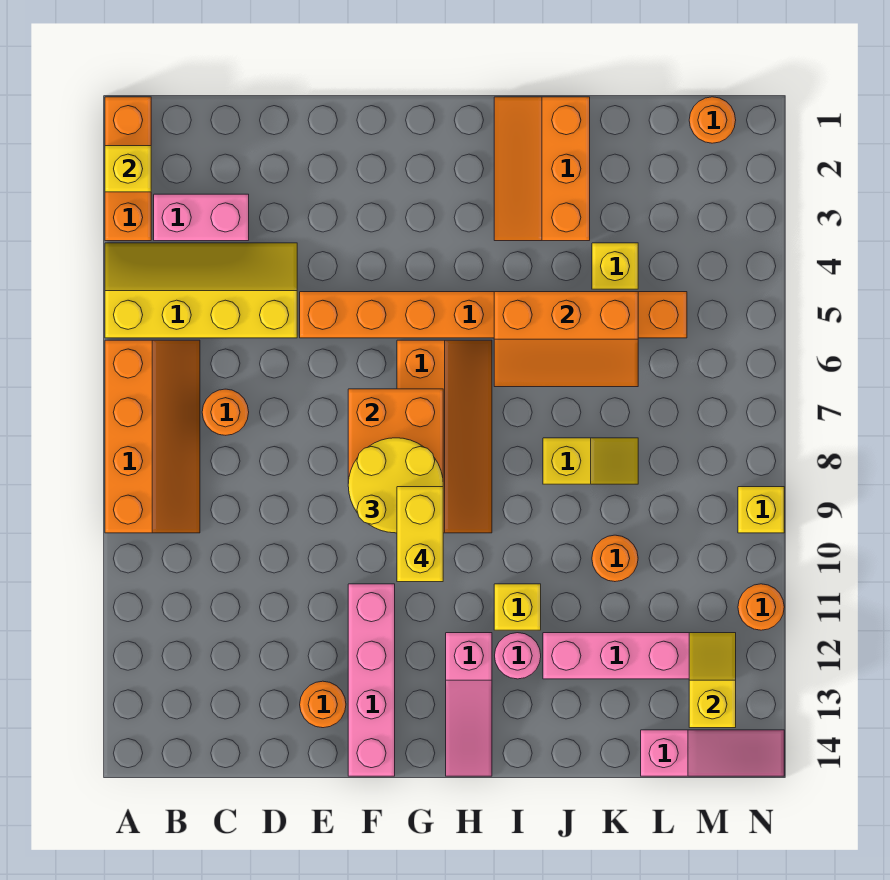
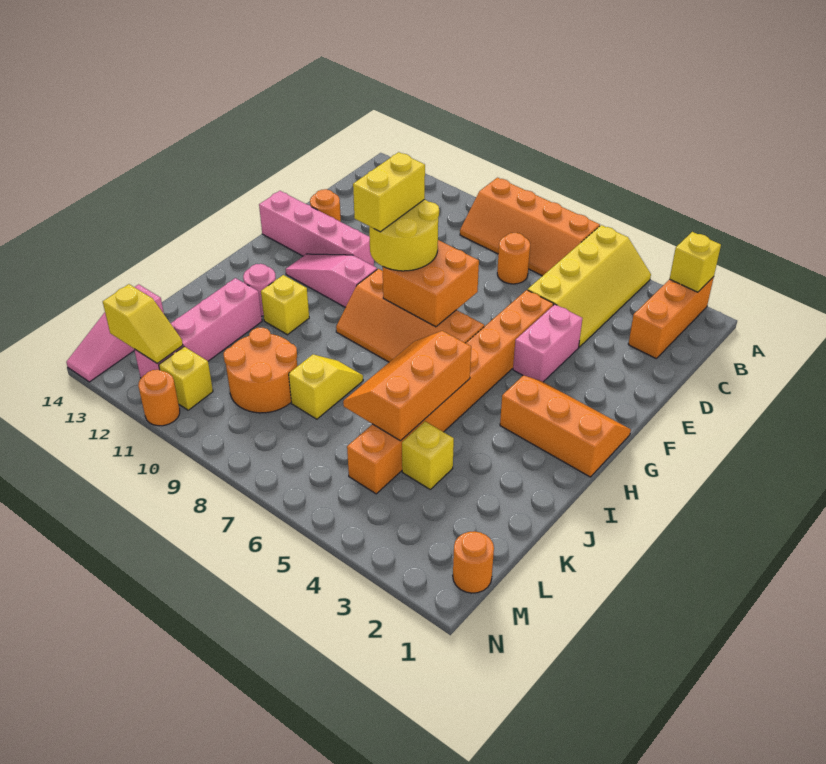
orange brick A1:A3 level 1 -> orange brick A2:C2 level 1
pink brick B3:C3 level 1 -> pink brick E4:F4 level 1
yellow brick G9:G10 level 4 -> yellow brick F9:G9 level 4
pink slope H12:H14 level 1 top 12 -> pink slope G10:G12 level 1 top 10
orange slope I1:J3 level 1 top J -> orange slope G1:H3 level 1 top H
yellow slope J8:K8 level 1 top J -> yellow slope J8:K8 level 1 top K
orange round brick K10 level 1 -> orange round brick K9:L10 level 1
yellow brick N9 level 1 -> yellow brick M11 level 1

